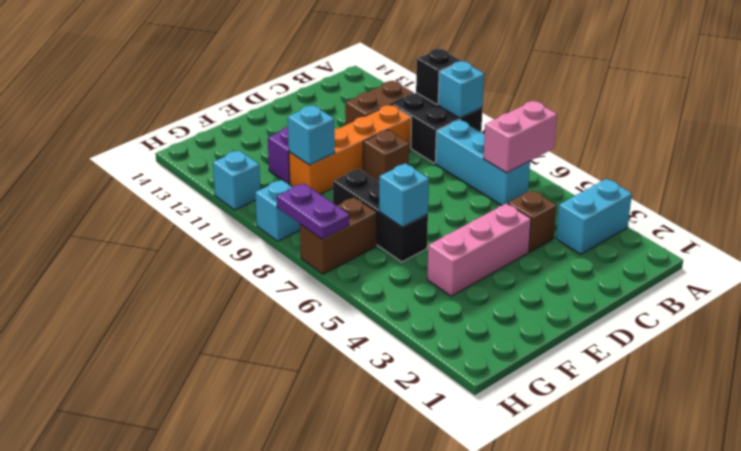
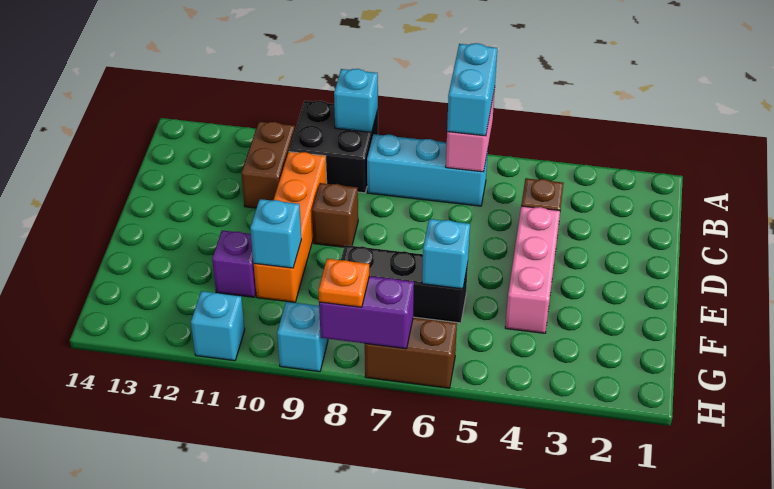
cyan brick A3:B3 level 1 -> cyan brick A6:B6 level 3
black brick A10 level 2 -> none
brown brick G7:H7 level 1 -> brown brick H6:H7 level 1
purple plate H7:H8 level 2 -> purple brick H7:H8 level 2
none -> orange plate H8 level 3

